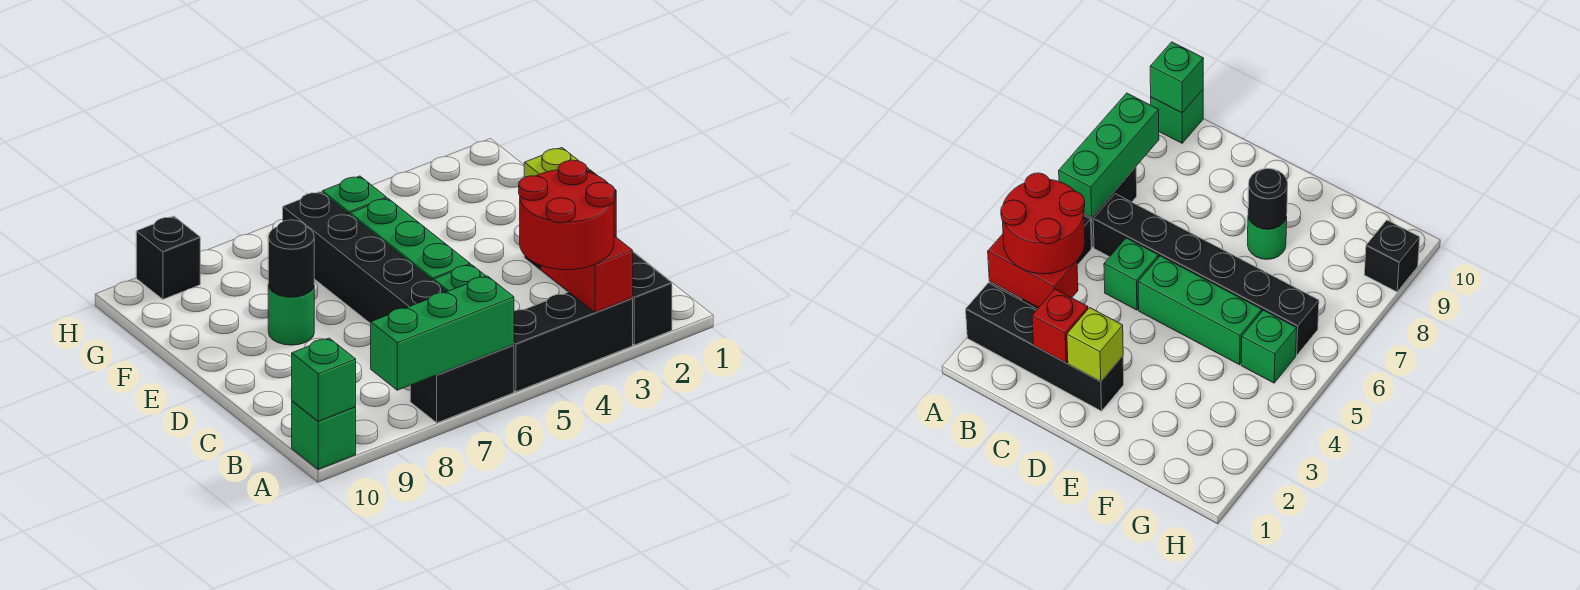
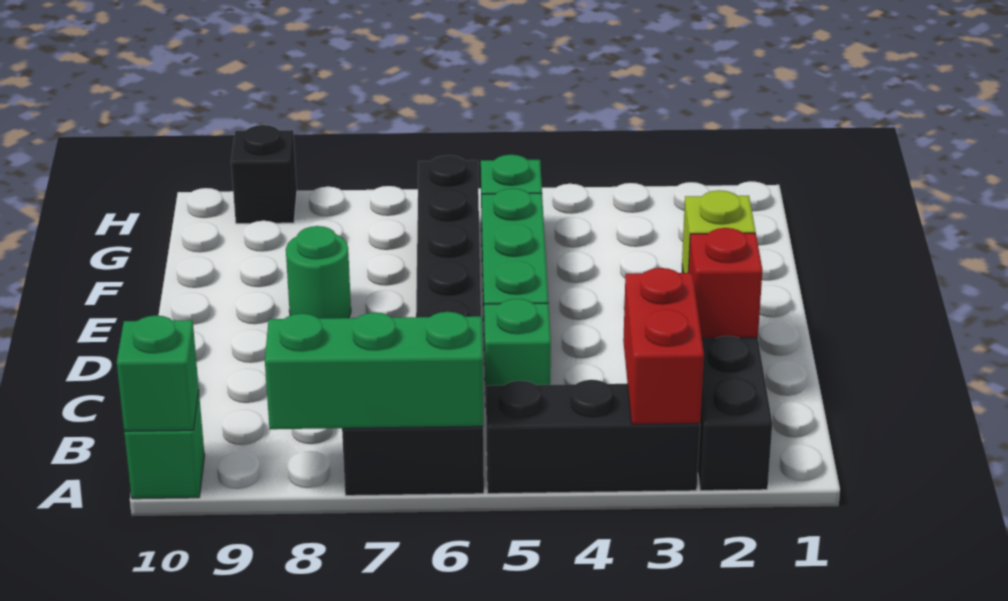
red round brick A3:B4 level 3 -> none
black round brick E8 level 2 -> none

